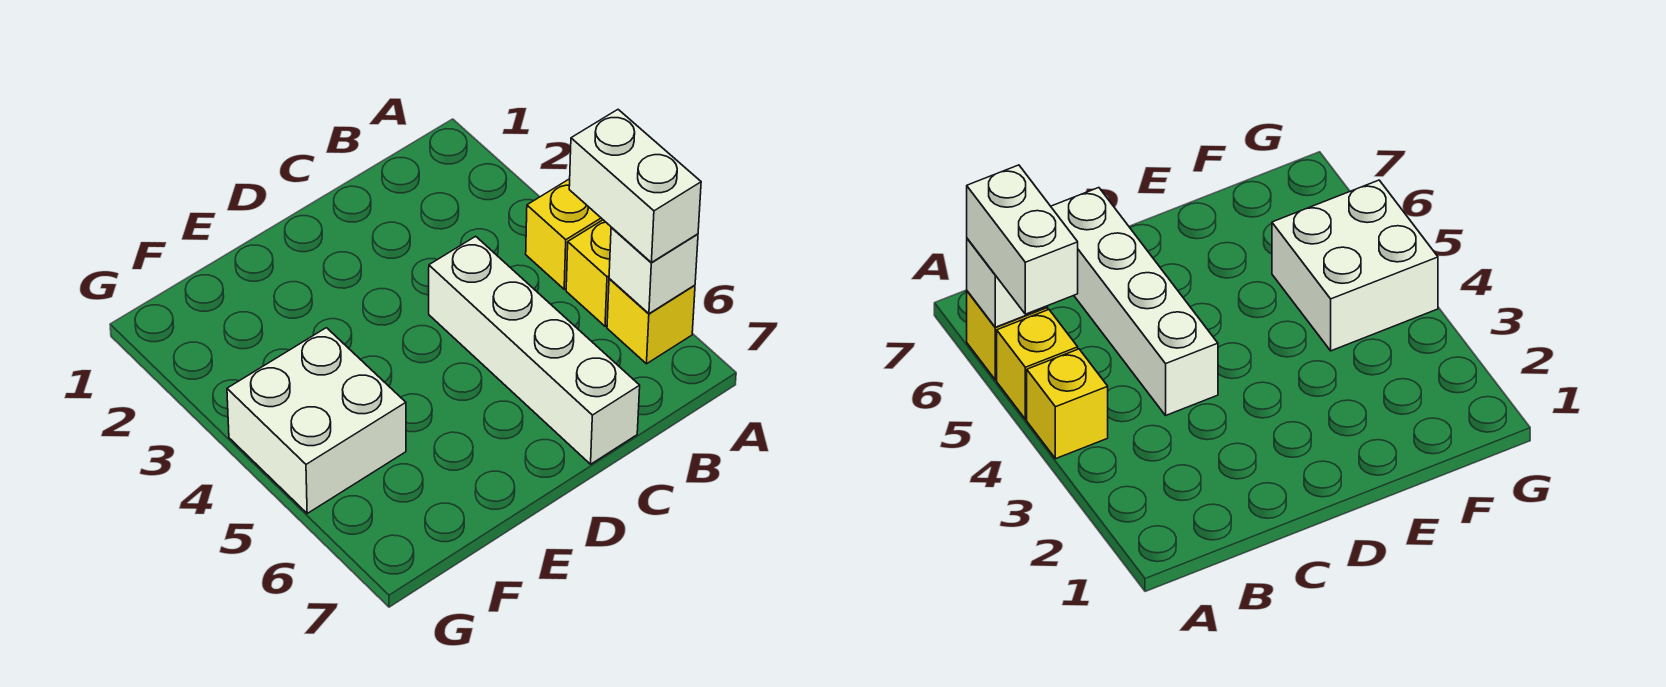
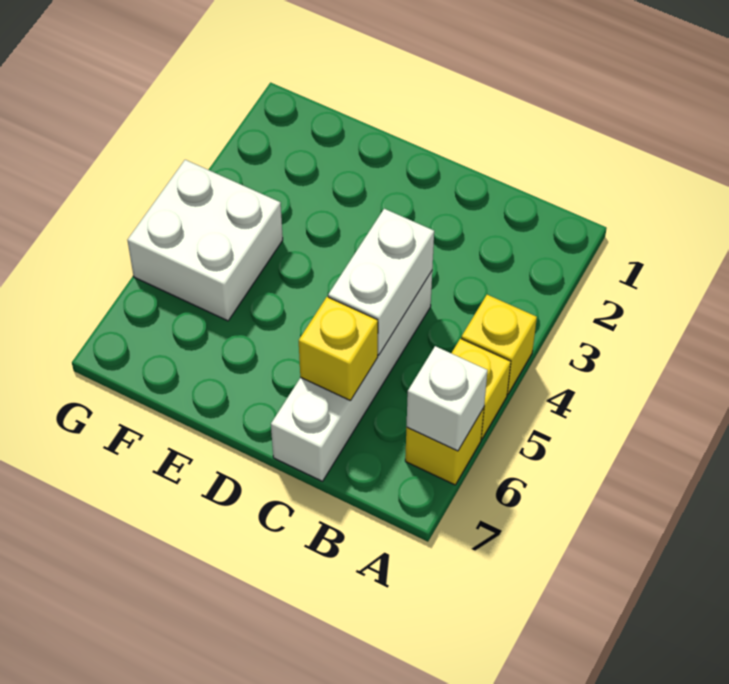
white brick A5:A6 level 3 -> white brick C4:C5 level 2
none -> yellow brick C6 level 2

